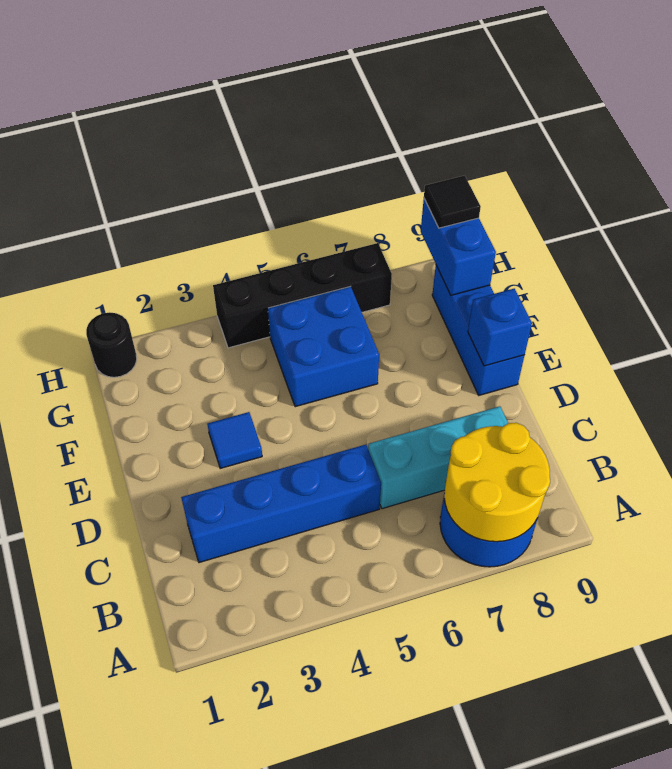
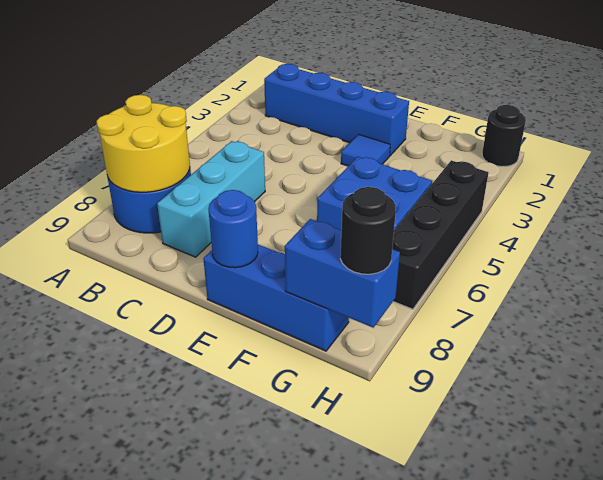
blue brick C2:C5 level 1 -> blue brick B2:E2 level 1
blue brick E9 level 2 -> blue round brick E9 level 2
black tile H9 level 3 -> black round brick H9 level 3

